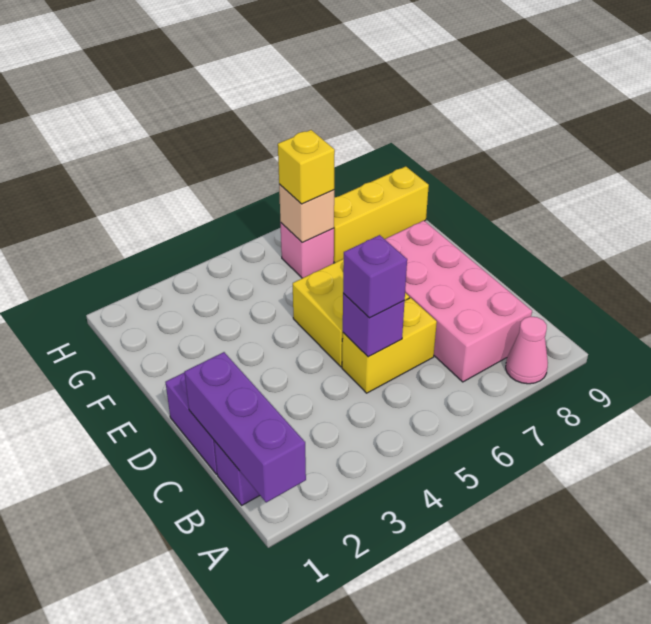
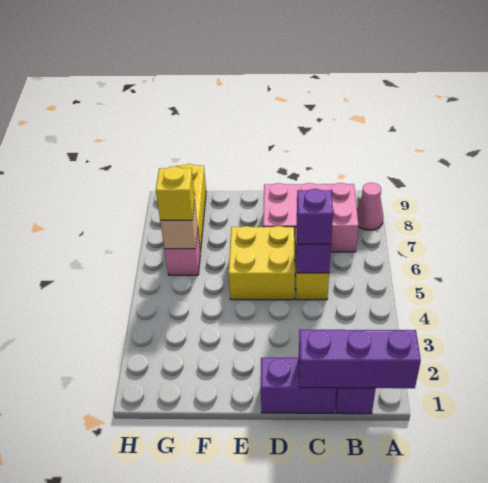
pink brick B7:E8 level 1 -> pink brick B7:D8 level 1

